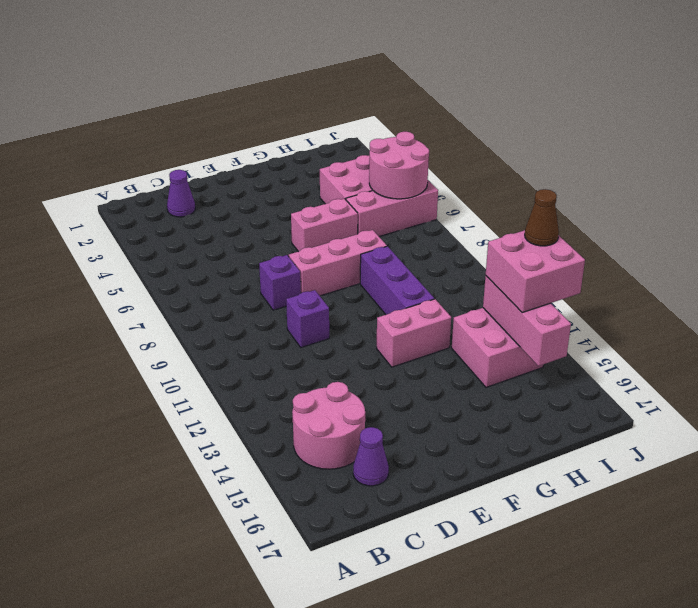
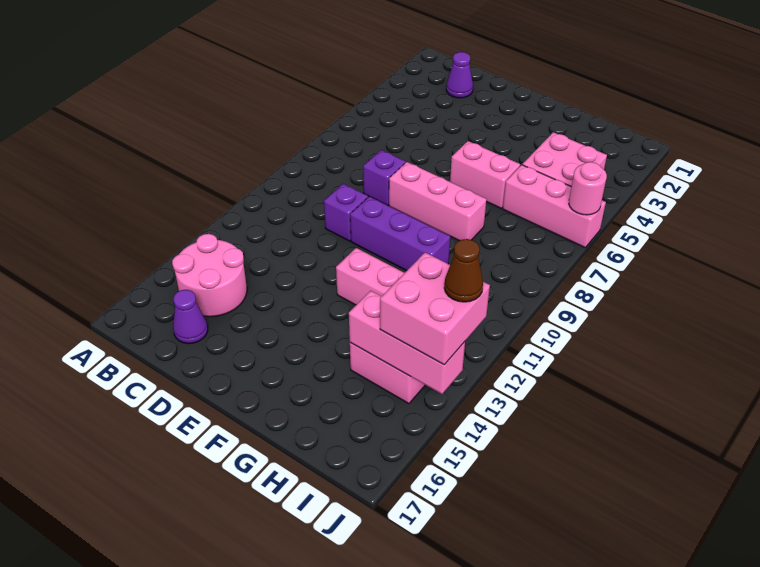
purple brick G9:G11 level 1 -> purple brick E10:G10 level 1
pink round brick I5:J6 level 2 -> pink round brick J6 level 2
pink brick I13:I15 level 2 -> pink brick H14:J14 level 2

